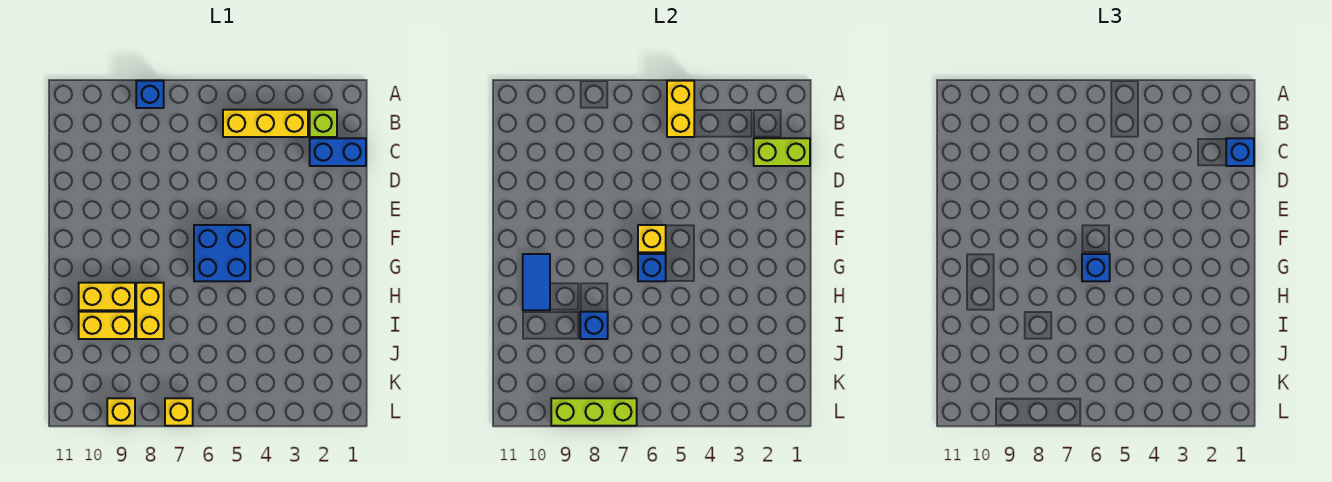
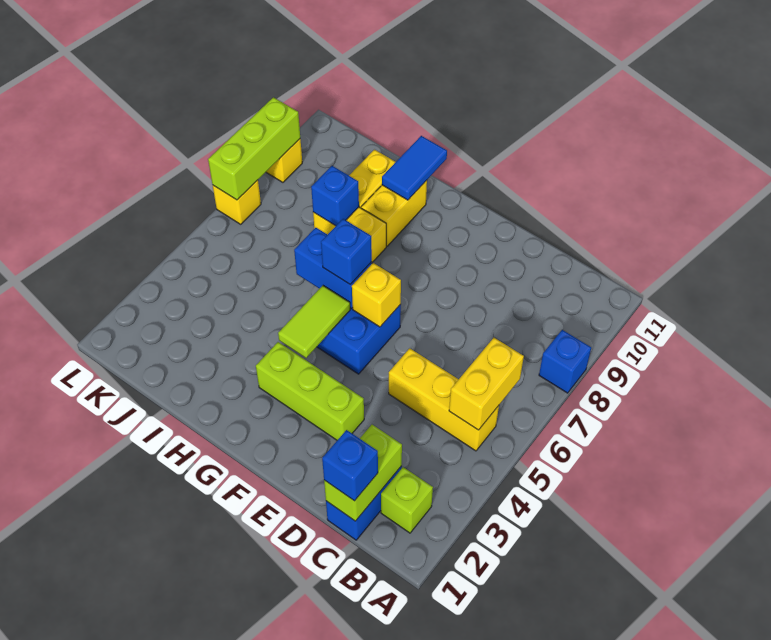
yellow brick A5:B5 level 2 -> yellow brick B5:B6 level 2
yellow brick B3:B5 level 1 -> yellow brick B5:D5 level 1
none -> lime brick E3:G3 level 1
none -> lime tile G4:G5 level 2
blue brick G6 level 2 -> blue brick G6:H6 level 2
blue tile G10:H10 level 2 -> blue tile H10:H11 level 2

